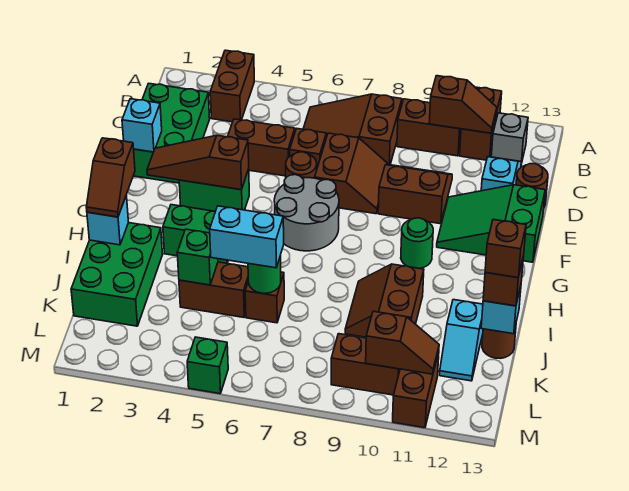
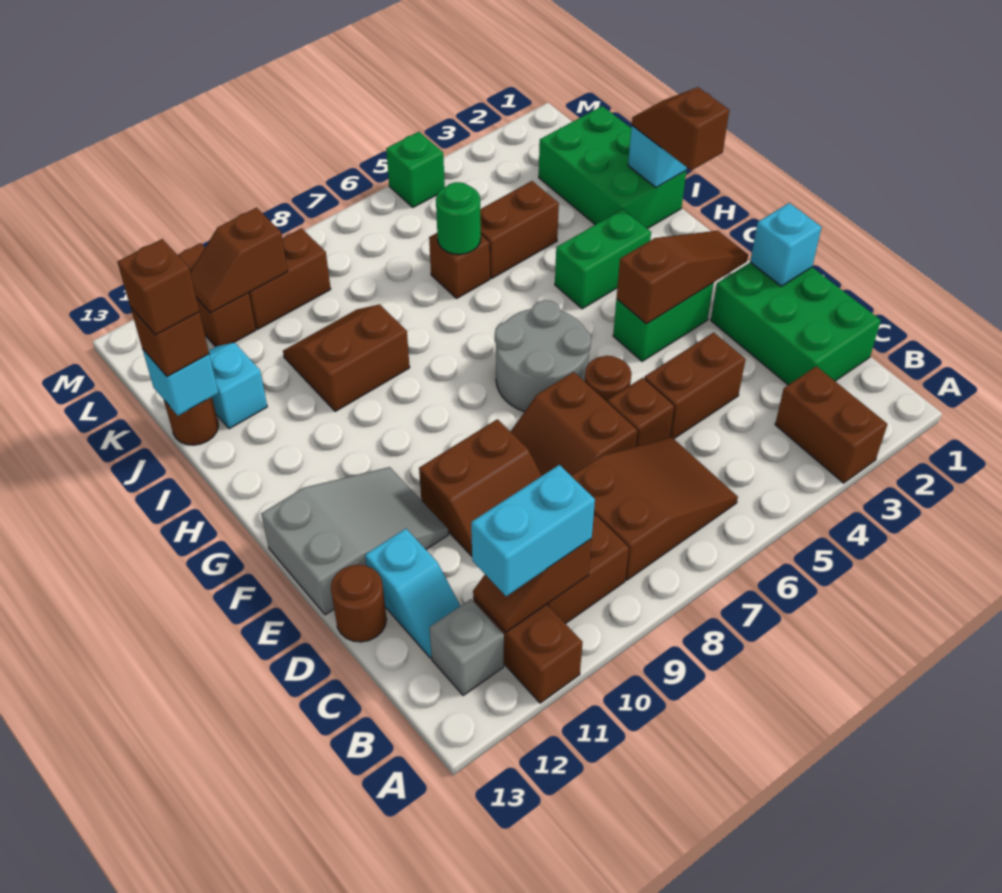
green slope E11:F13 level 1 top 13 -> grey slope E11:F13 level 1 top 13
green round brick G10 level 1 -> none
brown slope I9:J10 level 1 top 10 -> brown slope I9:J10 level 1 top I
green brick J4 level 2 -> none
cyan brick J5:J6 level 3 -> cyan brick B10:B11 level 3

